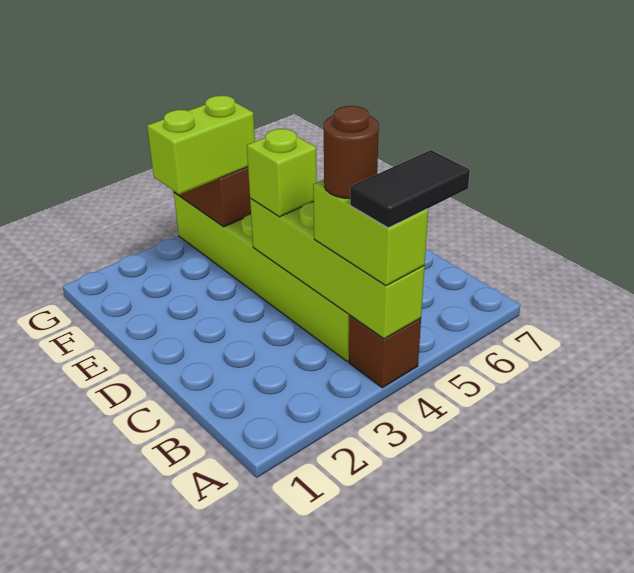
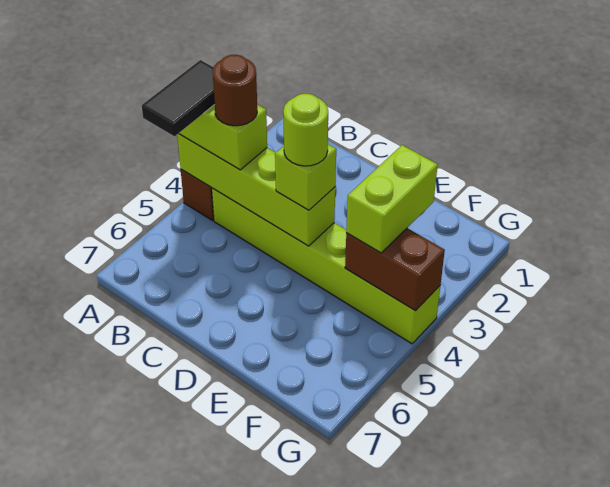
none -> lime round brick D4 level 4

